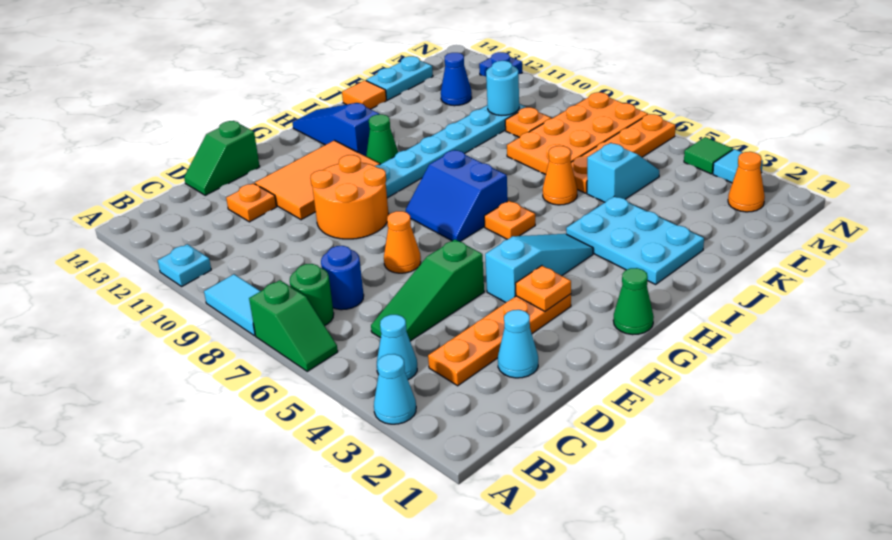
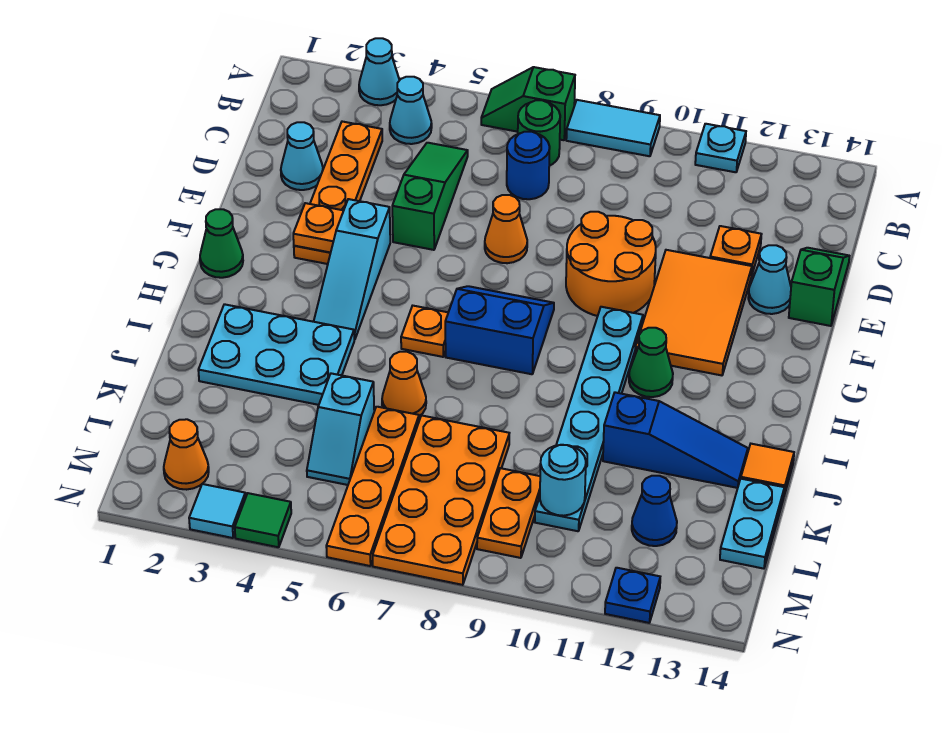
none -> cyan cone E13 level 1
blue slope H12:H14 level 1 top 12 -> blue slope J11:J13 level 1 top 11
orange plate L9 level 1 -> orange plate L9:M9 level 1

